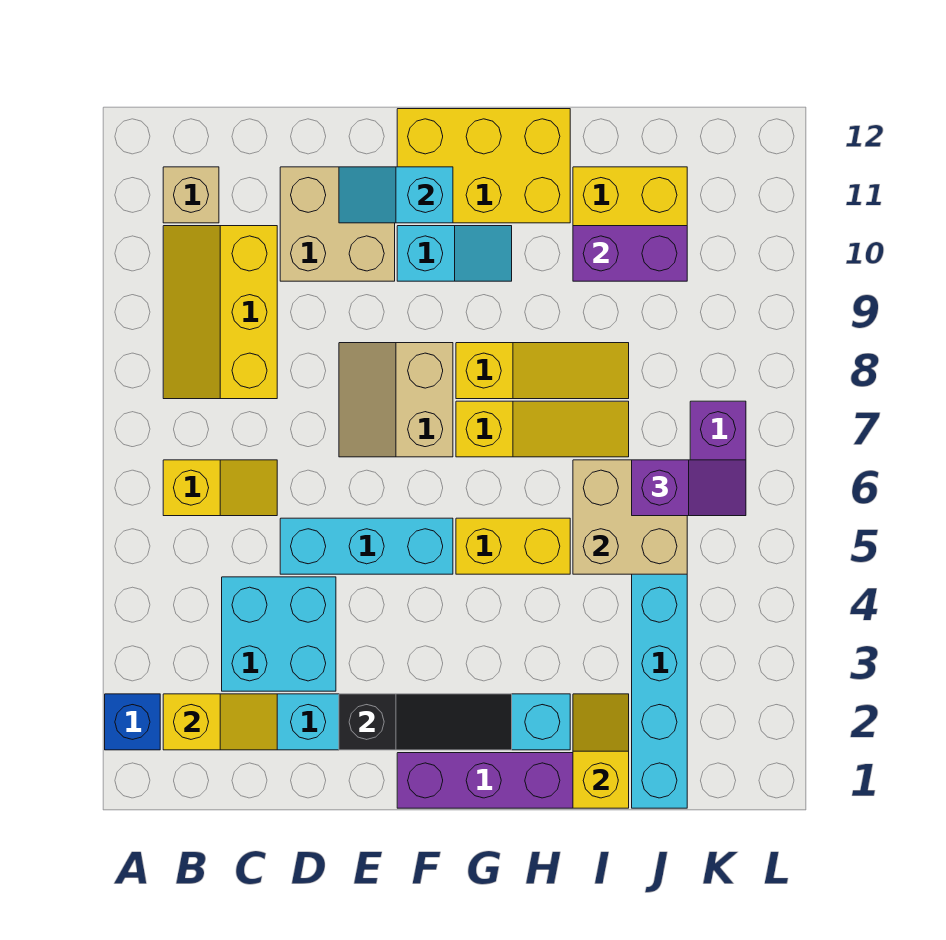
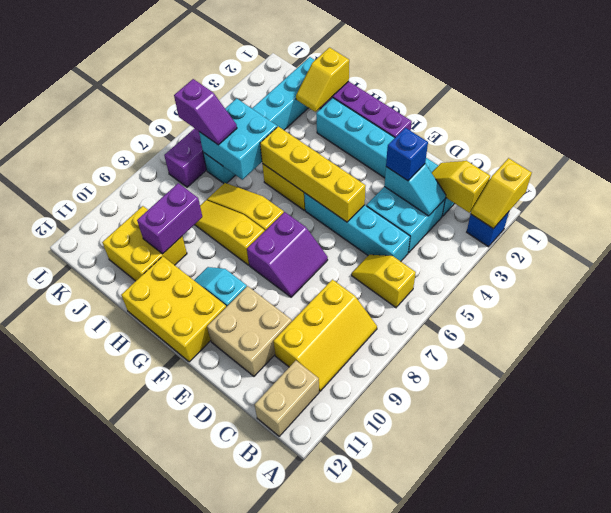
none -> yellow slope A1:A2 level 2 top 1
tan brick B11 level 1 -> tan brick B11:B12 level 1
none -> blue brick D3 level 3
cyan brick D5:F5 level 1 -> cyan brick C5:F5 level 1
black slope E2:G2 level 2 top E -> none
none -> yellow brick E5:H5 level 2
tan slope E7:F8 level 1 top F -> purple slope E7:F8 level 1 top F
cyan slope E11:F11 level 2 top F -> cyan slope C3:D3 level 2 top D
tan brick I5:J6 level 2 -> cyan brick I5:J6 level 2
purple brick I10:J10 level 2 -> purple brick I9:I10 level 2
purple slope J6:K6 level 3 top J -> purple slope J6:K6 level 3 top K

